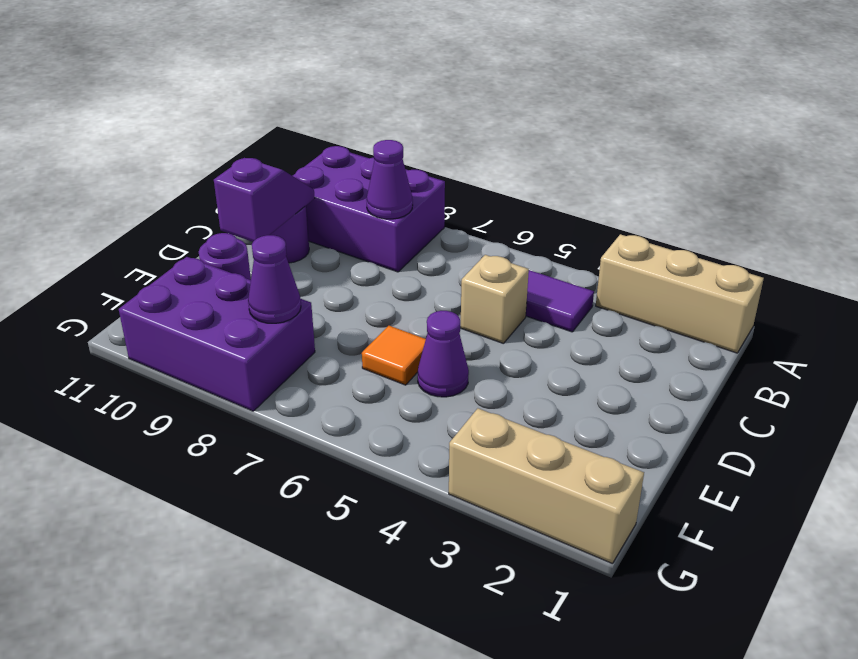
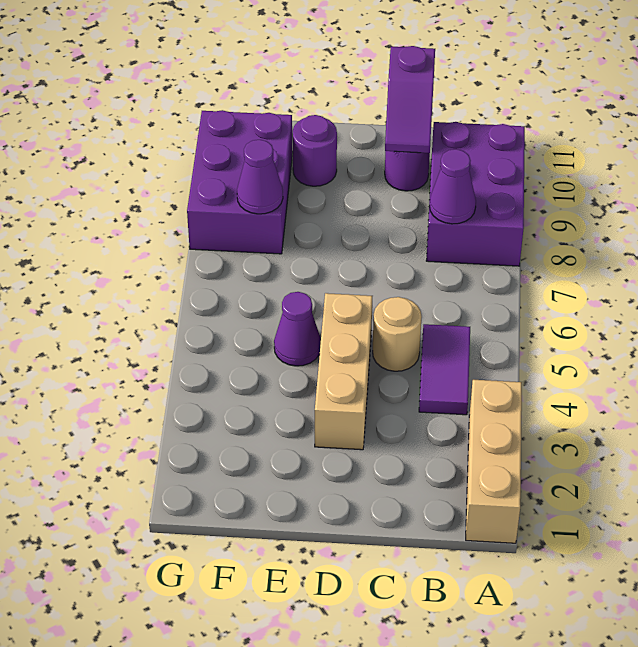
tan brick C5 level 1 -> tan round brick C5 level 1
purple slope C10:D10 level 2 top D -> purple slope C10:C11 level 2 top 11
orange tile E6 level 1 -> none
tan brick G1:G3 level 1 -> tan brick D3:D5 level 1

